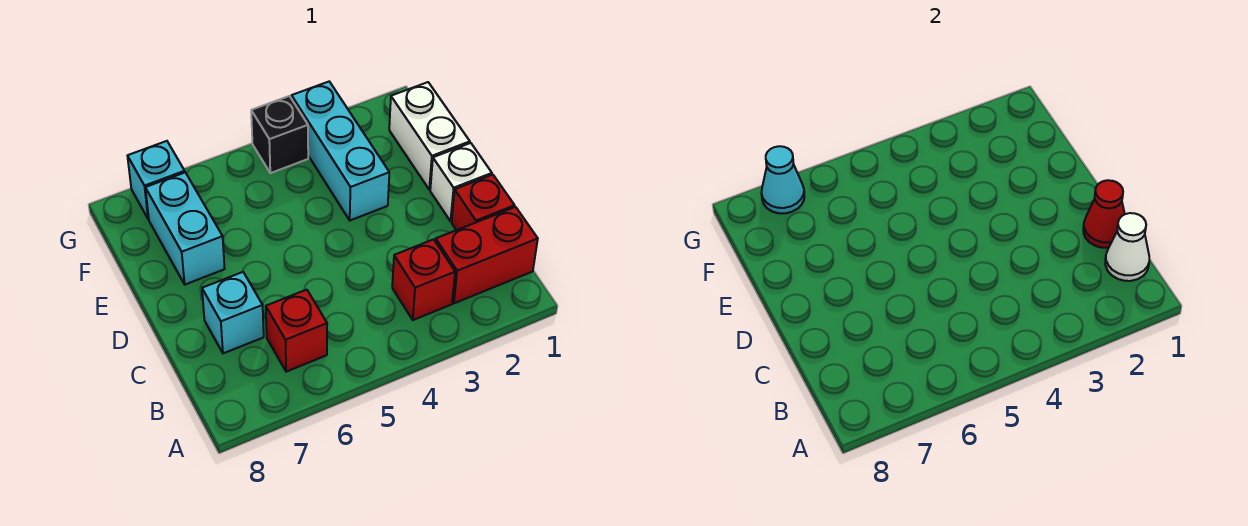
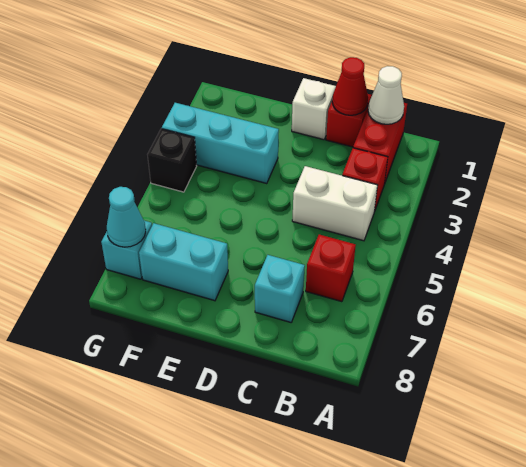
white brick E1:F1 level 1 -> white brick B4:C4 level 1

